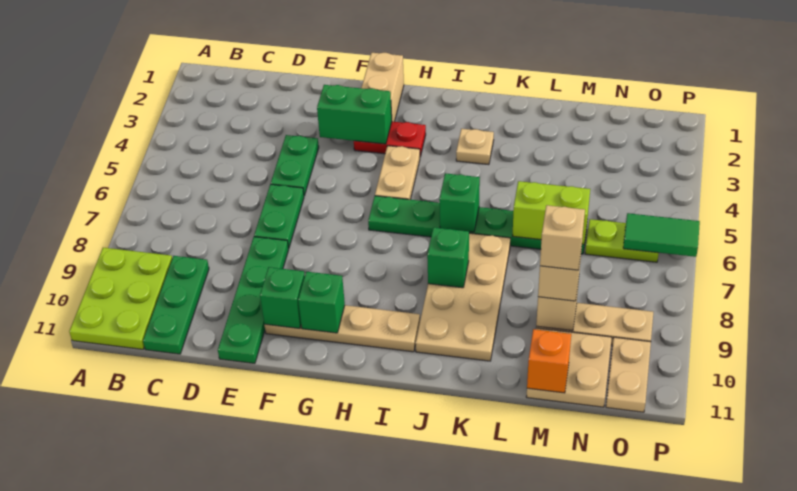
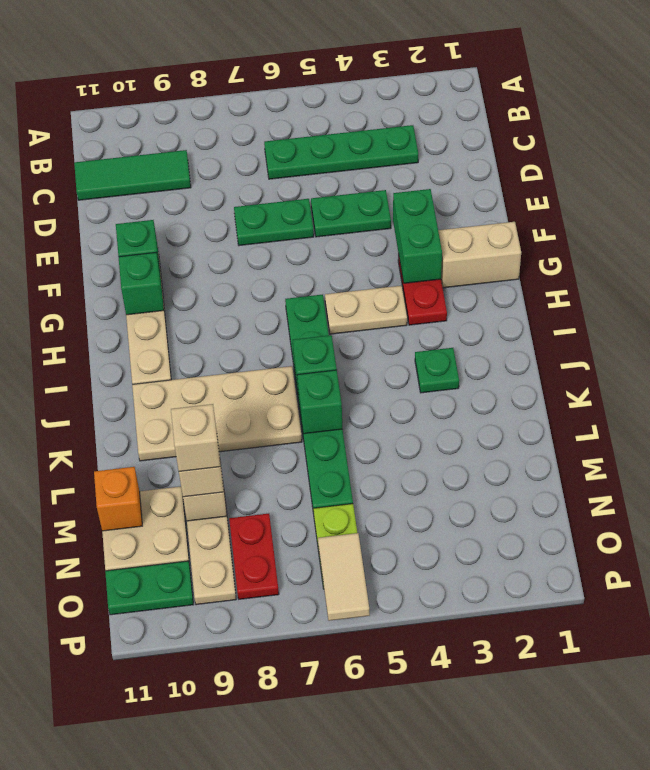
lime plate A9:B11 level 1 -> none
green plate C9:C11 level 1 -> green tile C9:C11 level 1
green plate E8:E11 level 1 -> green plate C3:C6 level 1
tan plate J3 level 1 -> green plate J3 level 1
green brick J8 level 2 -> green brick K6 level 2
lime brick L6:M6 level 2 -> none
none -> red plate N8:O8 level 1
green tile O6:P6 level 2 -> tan tile O6:P6 level 2
tan plate O10:O11 level 1 -> green plate O10:O11 level 1

